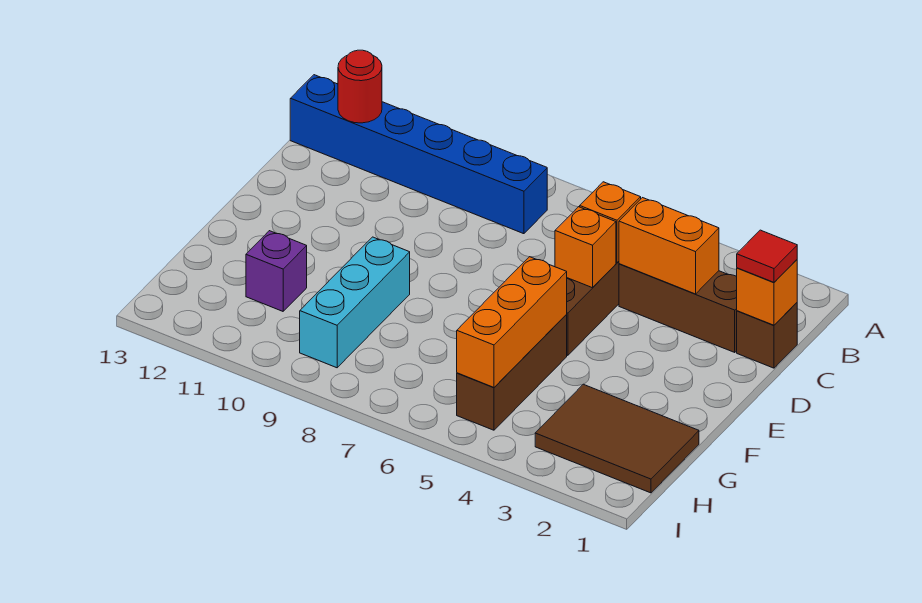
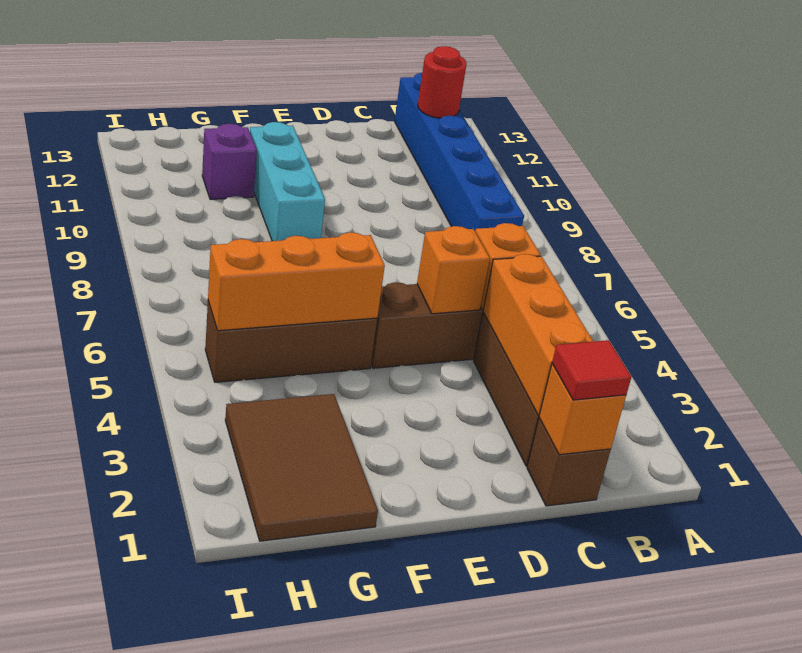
orange brick C3:C4 level 2 -> orange brick C2:C4 level 2
cyan brick F9:H9 level 1 -> cyan brick F9:F11 level 1

